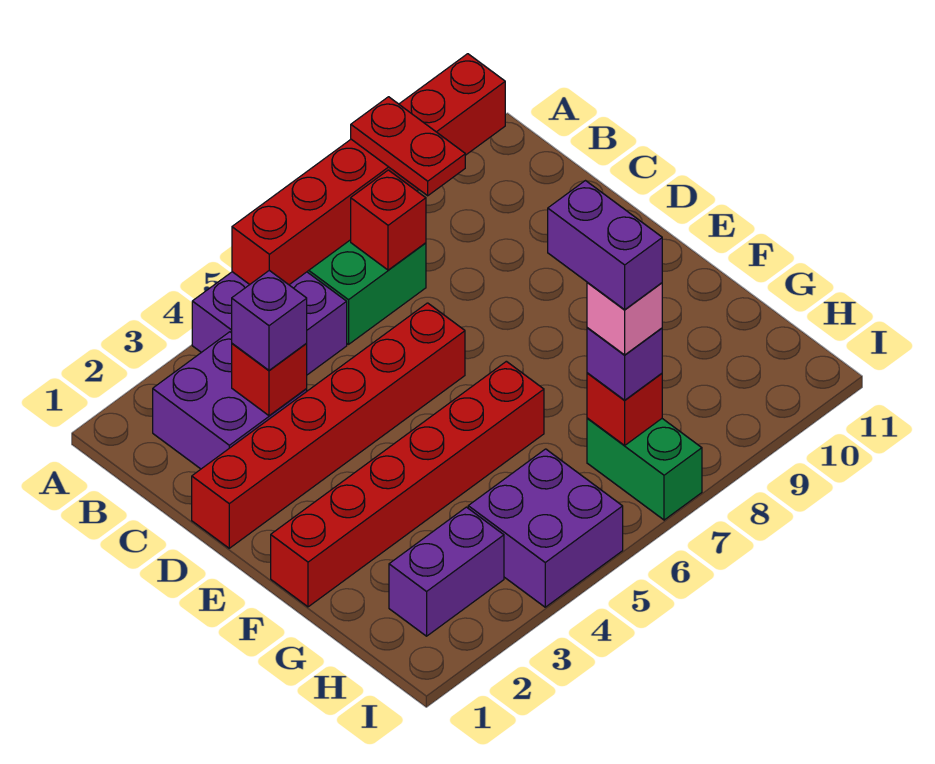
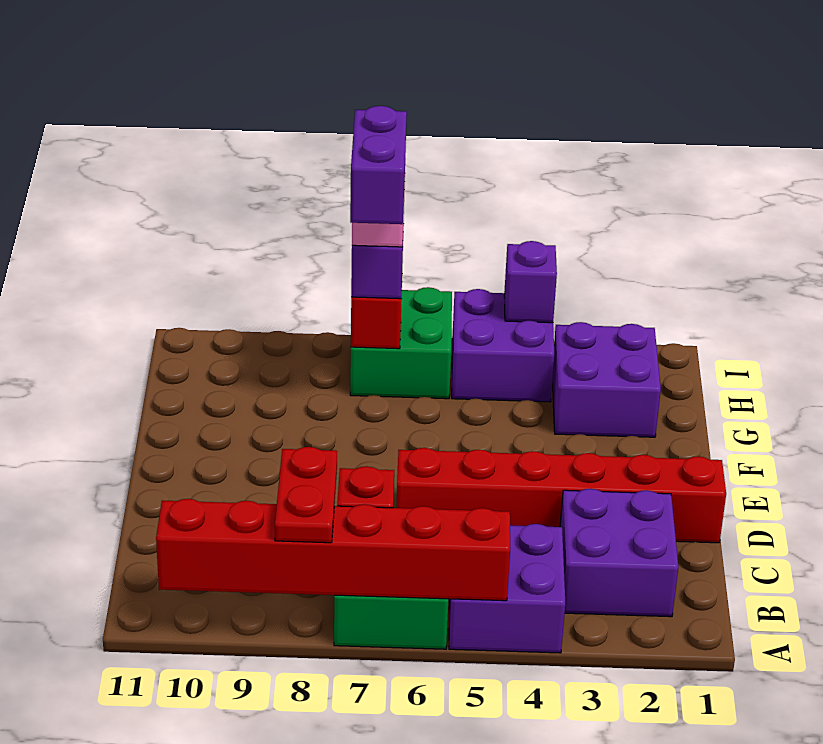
red brick C3 level 2 -> none
purple brick C3 level 3 -> purple brick I4 level 2
red brick F1:F6 level 1 -> none
purple brick H2:H3 level 1 -> purple brick G2:H3 level 1
green brick H7:I7 level 1 -> green brick H6:I7 level 1

